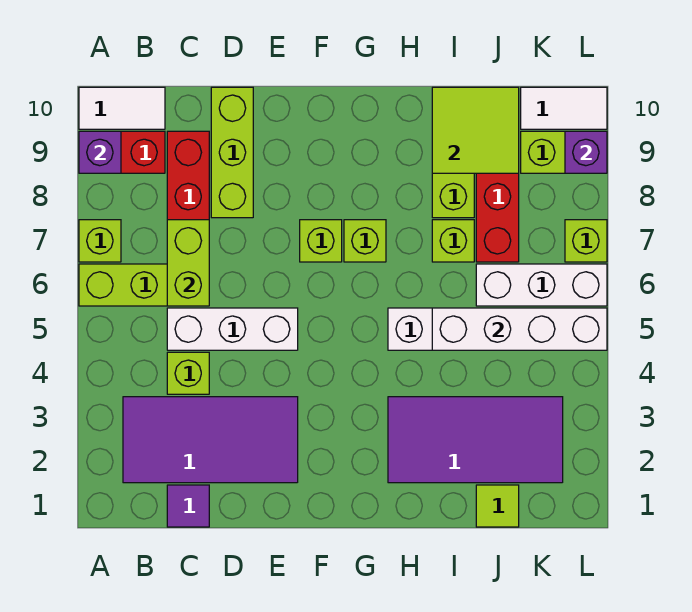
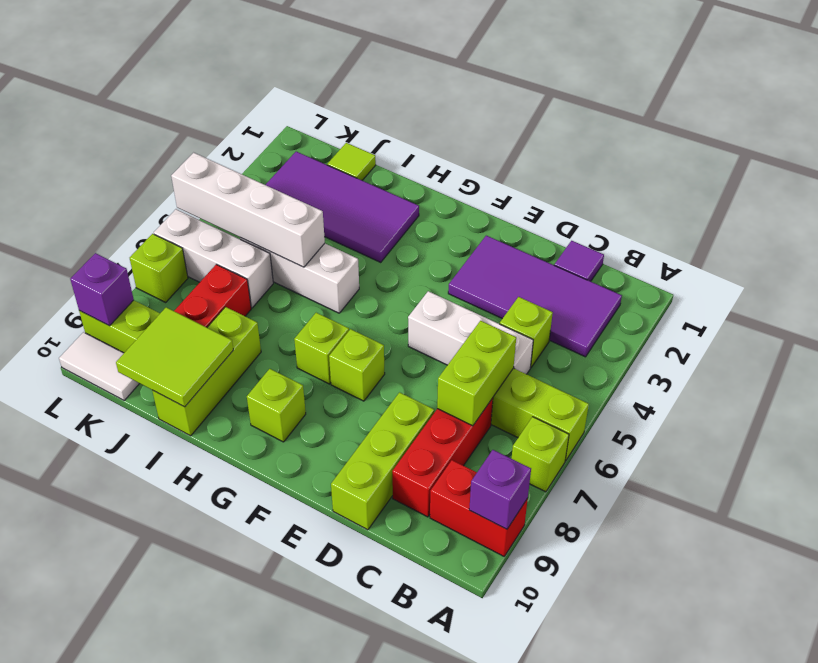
white tile A10:B10 level 1 -> none
lime brick I7 level 1 -> lime brick G9 level 1

